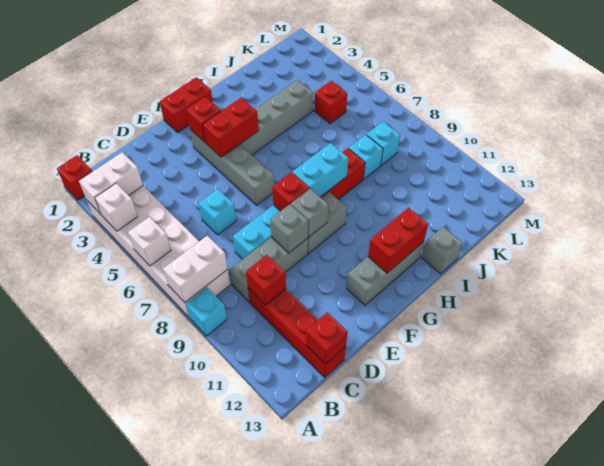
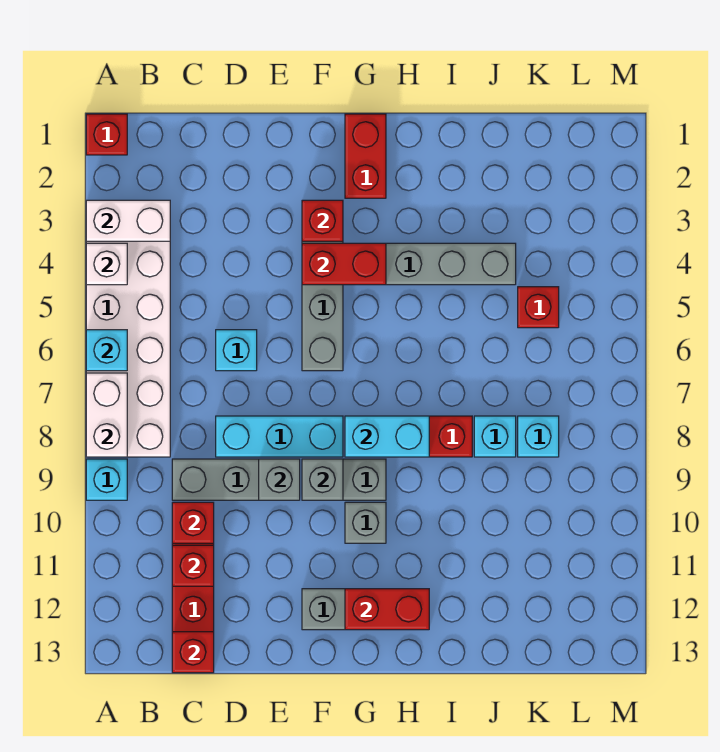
white brick A6 level 2 -> cyan brick A6 level 2
white brick A8:B8 level 2 -> white brick A7:A8 level 2
red brick F1:G1 level 1 -> red brick G1:G2 level 1
red brick F8 level 2 -> red brick C11 level 2
grey brick I13 level 1 -> grey brick G10 level 1

